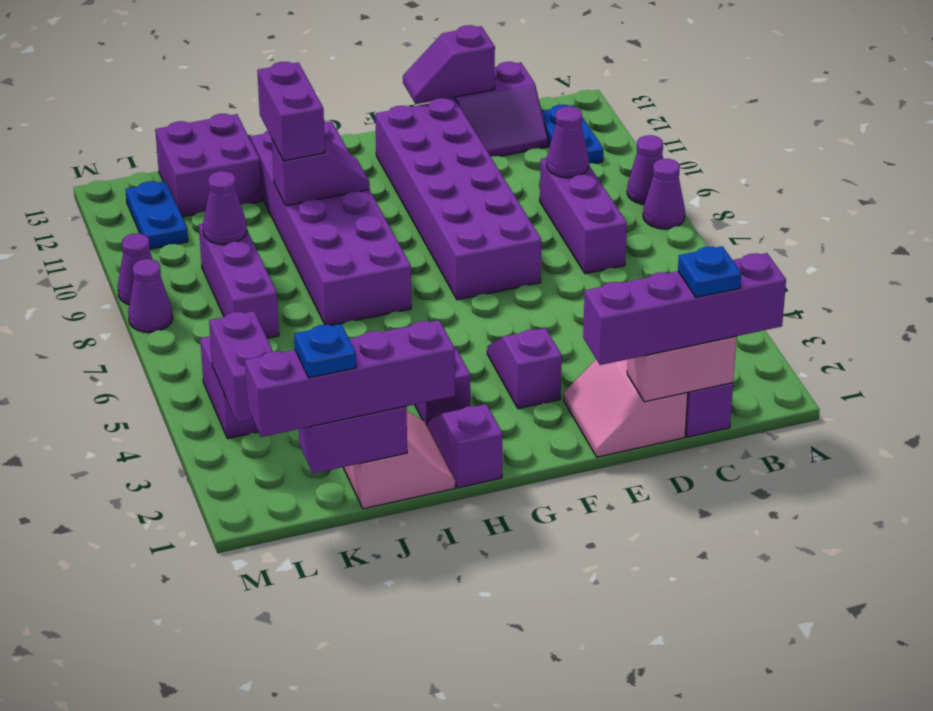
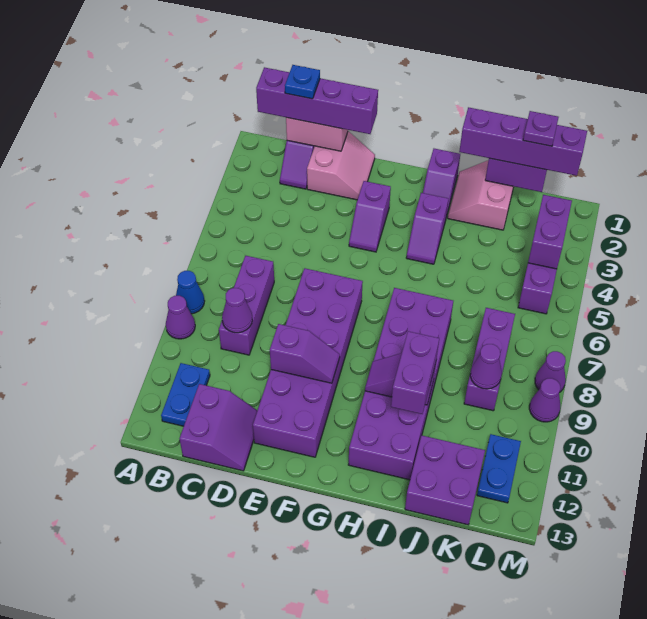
purple cone A8 level 1 -> blue cone A8 level 1
purple slope C12:D13 level 1 top 13 -> purple slope C12:D13 level 1 top C
purple slope D13:E13 level 2 top D -> purple slope E10:F10 level 2 top E
blue plate K1 level 4 -> purple plate K1 level 4

